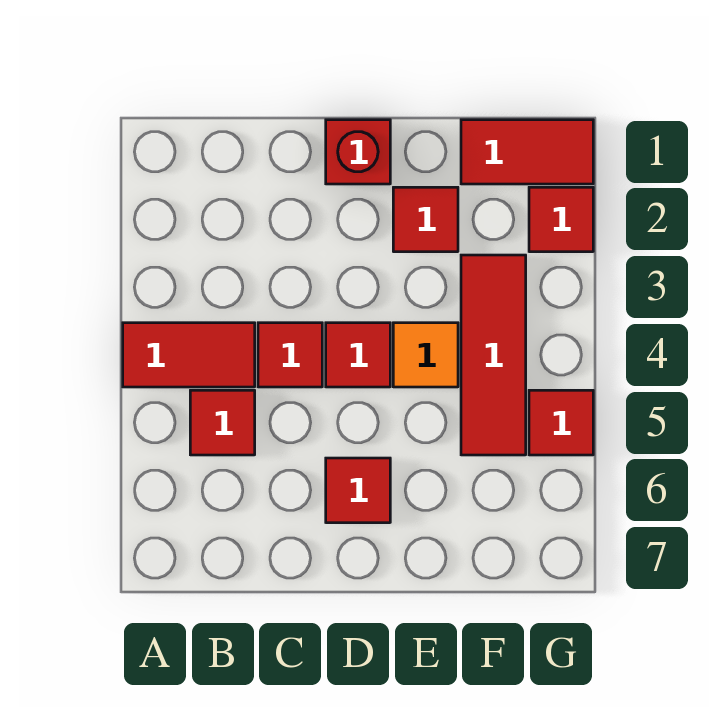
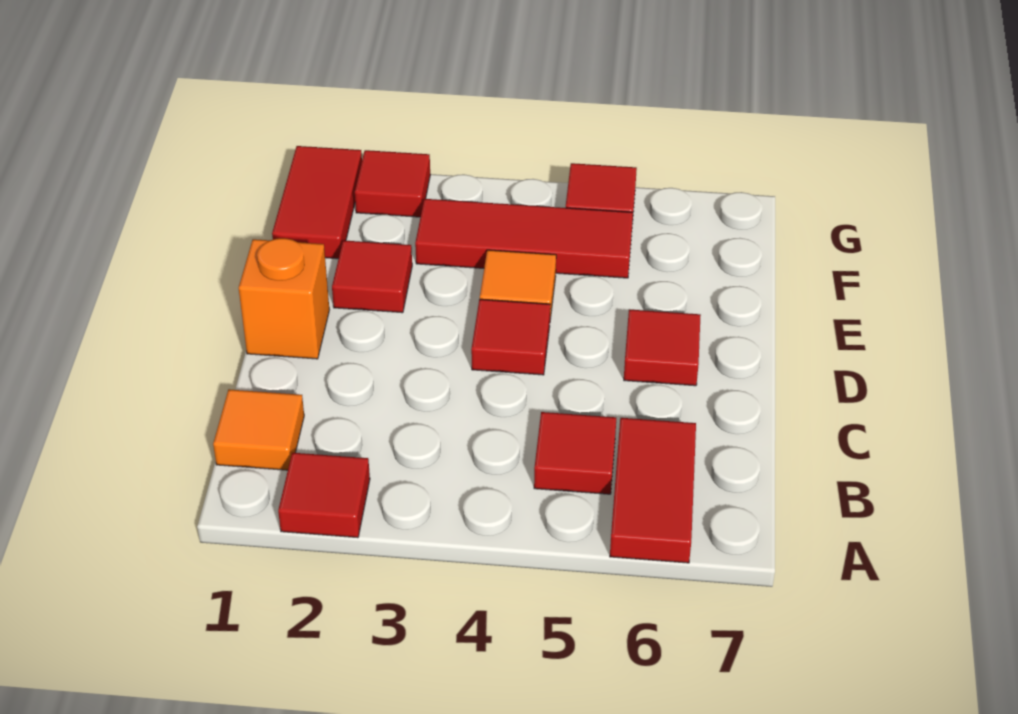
red tile A4:B4 level 1 -> red tile A6:B6 level 1
none -> orange tile B1 level 1
red tile C4 level 1 -> red tile A2 level 1
red brick D1 level 1 -> orange brick D1 level 1

